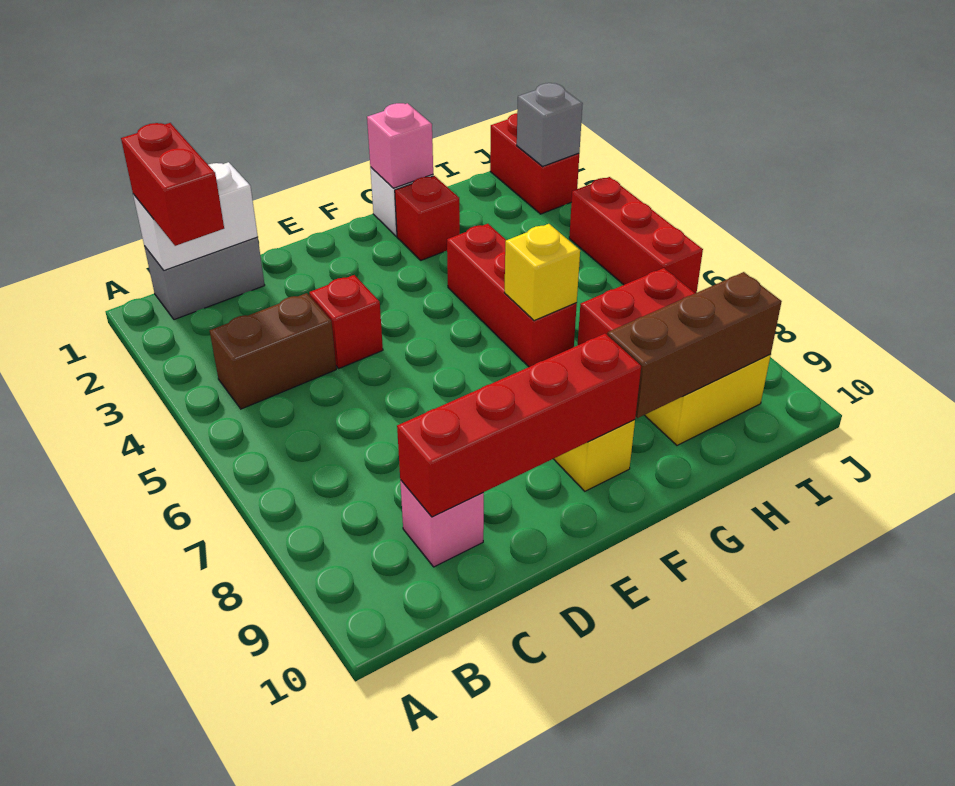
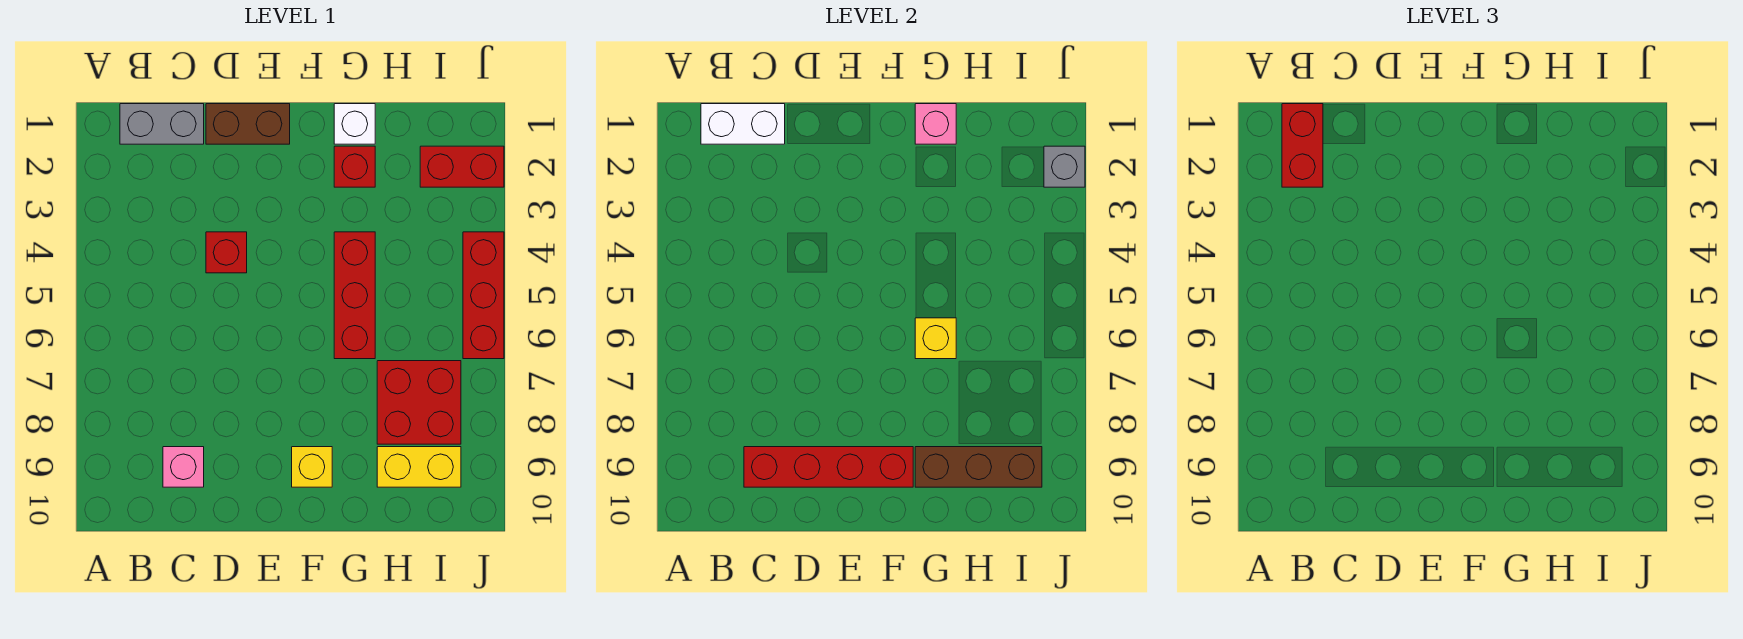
brown brick B4:C4 level 1 -> brown brick D1:E1 level 1
red brick J1:J2 level 1 -> red brick I2:J2 level 1

